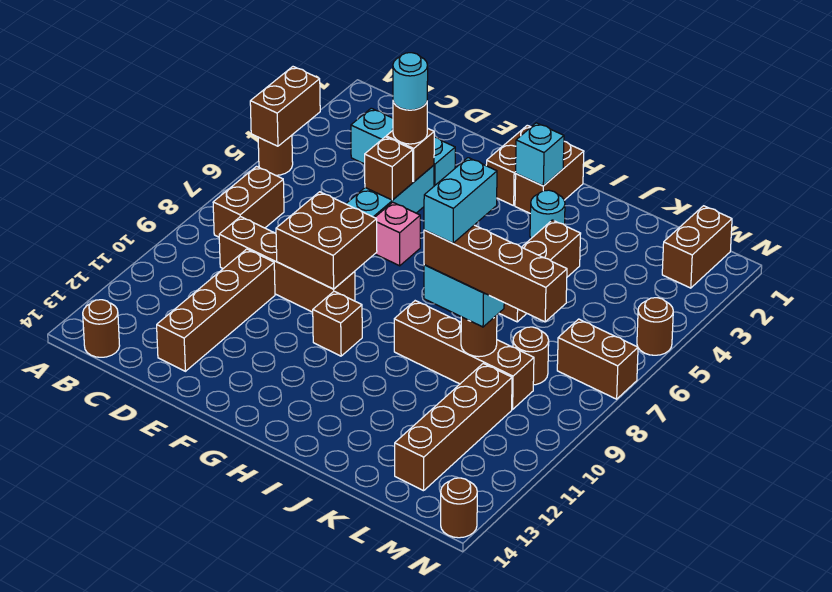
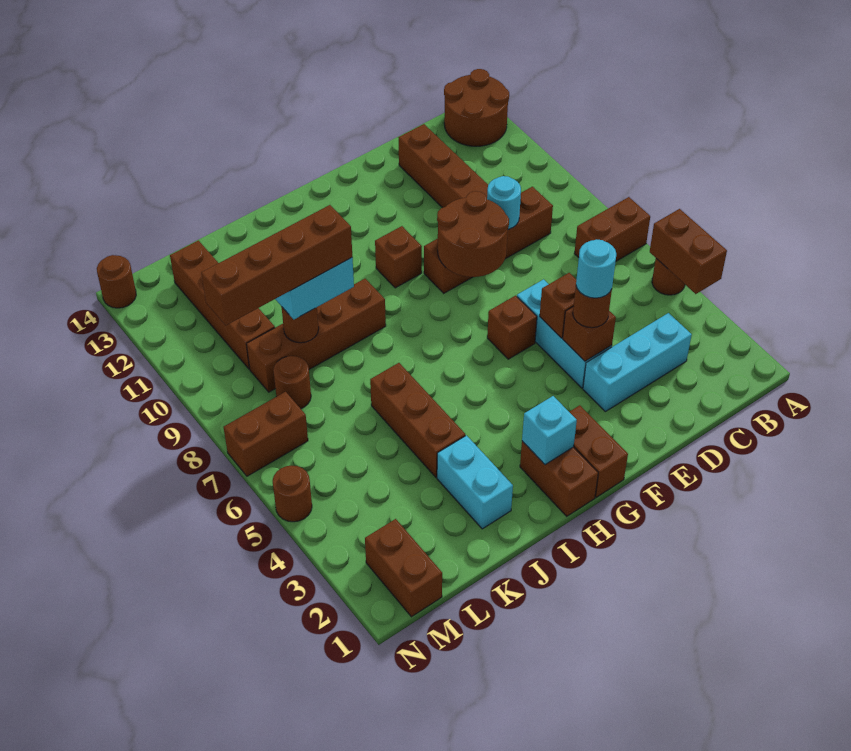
brown brick B7:B8 level 1 -> brown brick A7:B7 level 1
brown round brick B14 level 1 -> brown round brick A13:B14 level 1
brown brick E8:F9 level 2 -> brown round brick E8:F9 level 2
pink brick F6 level 1 -> brown brick F6 level 1
cyan round brick I3 level 1 -> cyan round brick D9 level 2
cyan brick J8:J9 level 5 -> cyan brick J2:J3 level 1

